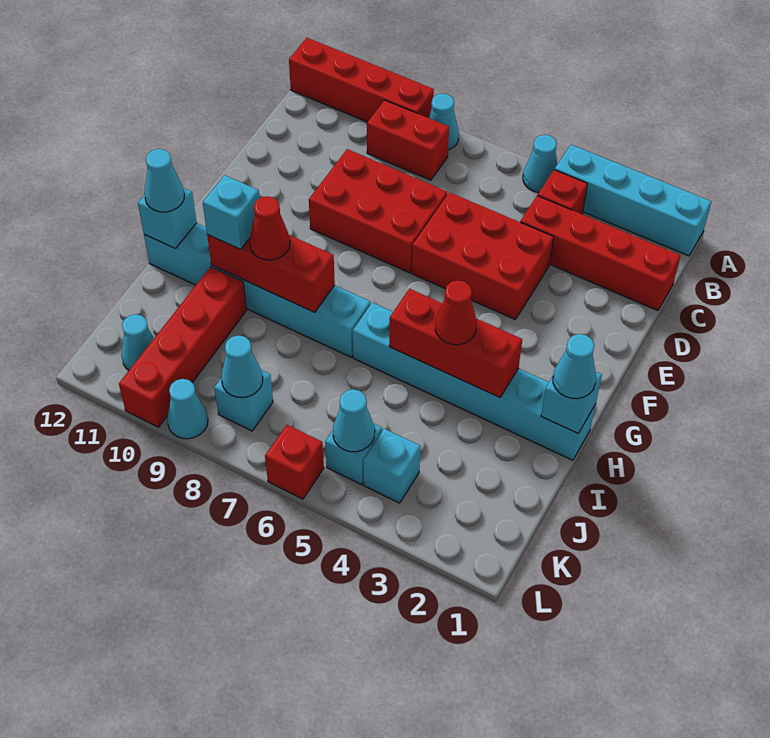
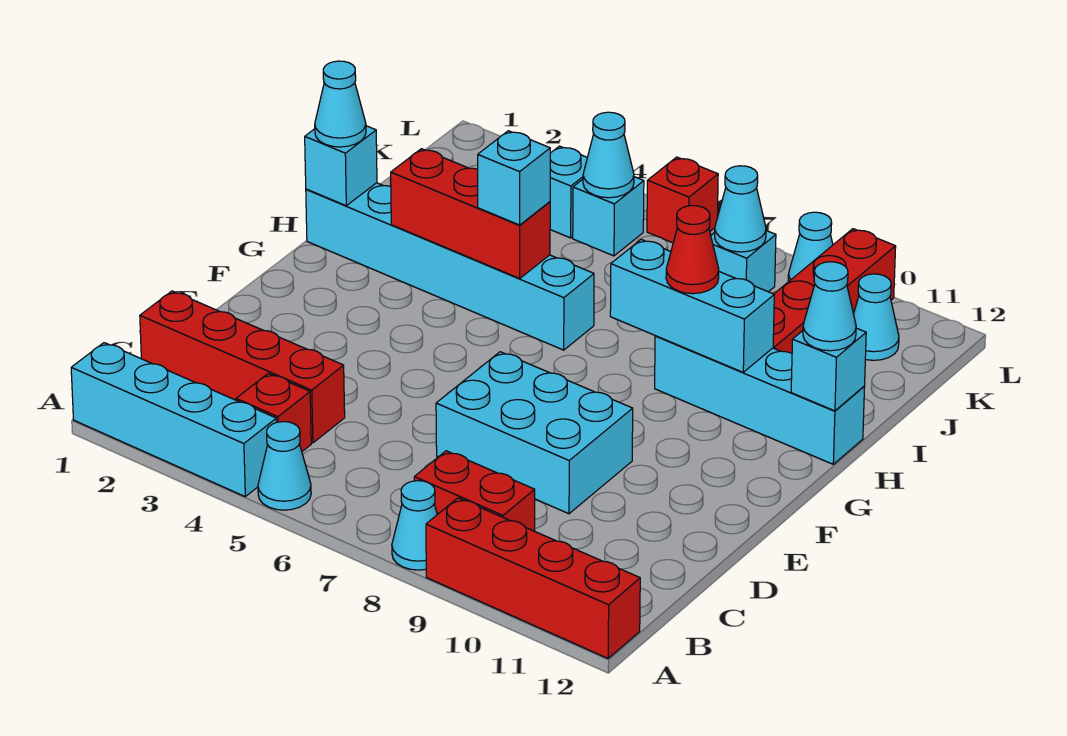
red brick D4:E6 level 1 -> none
red brick D7:E9 level 1 -> cyan brick D7:E9 level 1
red cone H4 level 3 -> none
cyan brick H7:H12 level 1 -> cyan brick H9:H12 level 1
red brick H8:H10 level 2 -> cyan brick H8:H10 level 2
cyan brick H10 level 3 -> cyan brick H5 level 3

